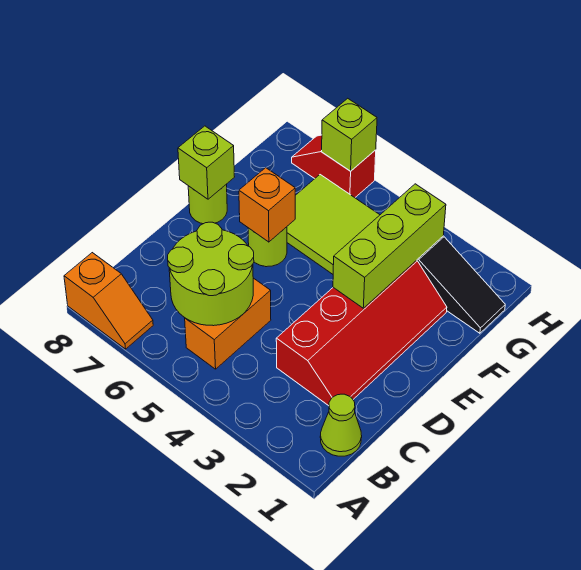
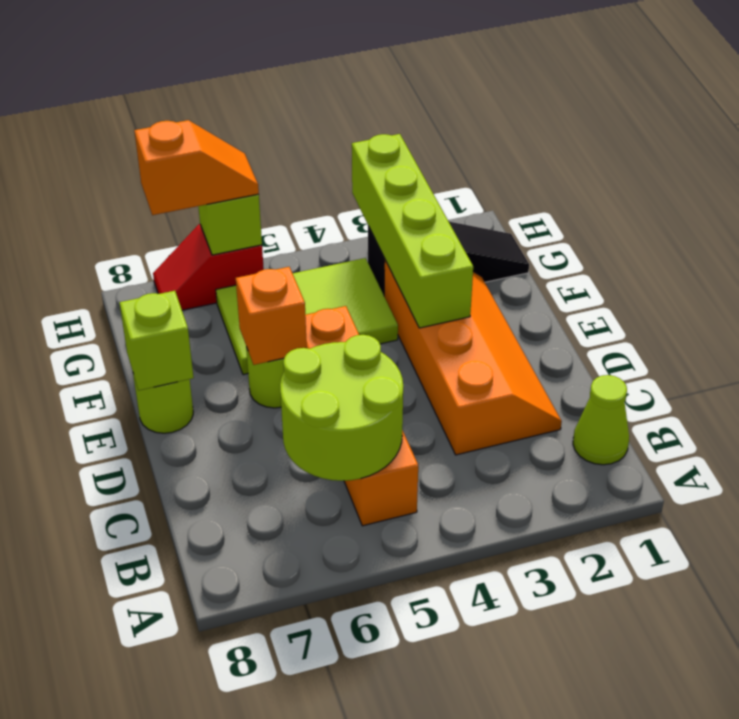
orange slope A7:A8 level 1 top 8 -> orange slope H6:H7 level 3 top 7
orange brick B5:C5 level 1 -> orange brick B5:E5 level 1
red slope C2:F3 level 1 top 3 -> orange slope C2:F3 level 1 top 3
lime brick E3:G3 level 2 -> lime brick E3:H3 level 2

